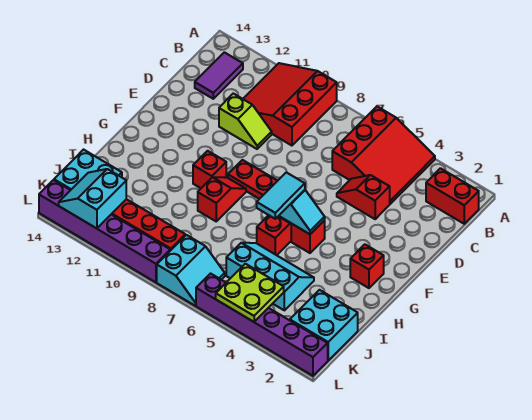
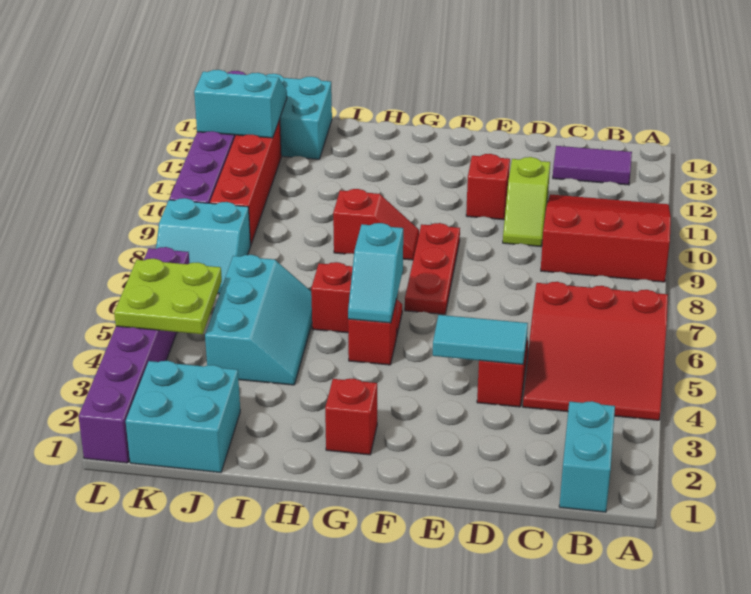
red brick B1:B2 level 1 -> cyan brick B1:B2 level 1
cyan tile G6:H6 level 3 -> cyan tile D4:E4 level 2
red brick G10 level 1 -> red brick E11 level 1

